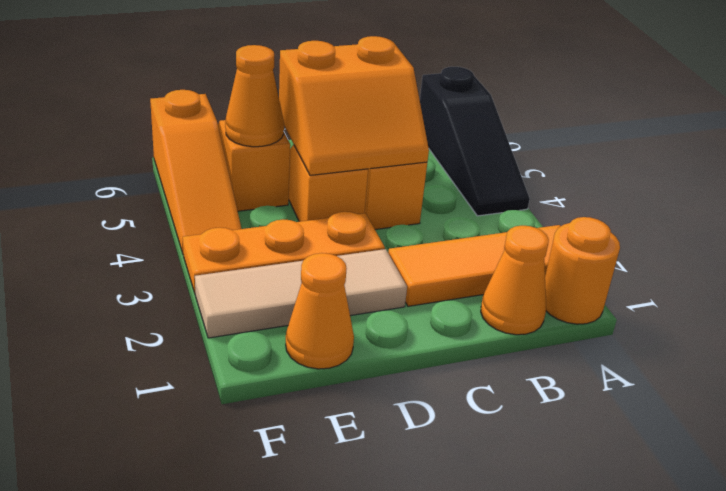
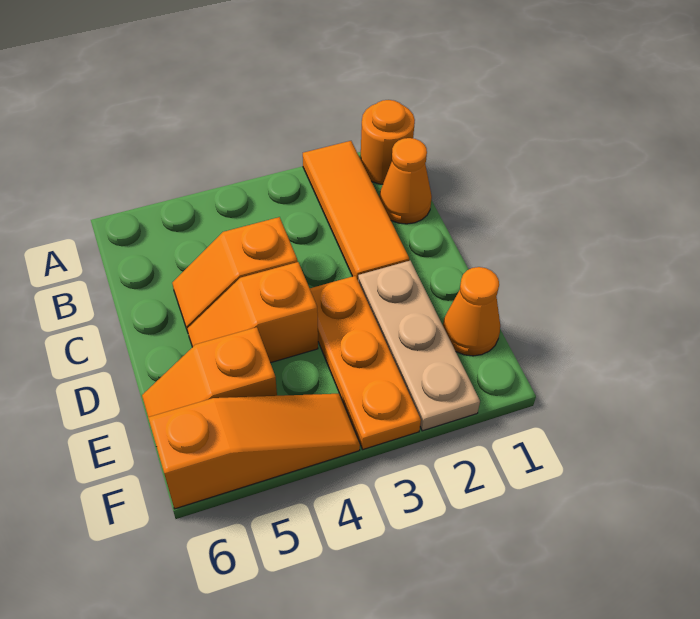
black slope A4:A6 level 1 top 6 -> none
orange slope C4:D5 level 2 top 5 -> none
tan tile D2:F2 level 1 -> tan plate D2:F2 level 1
orange cone E5 level 2 -> none

